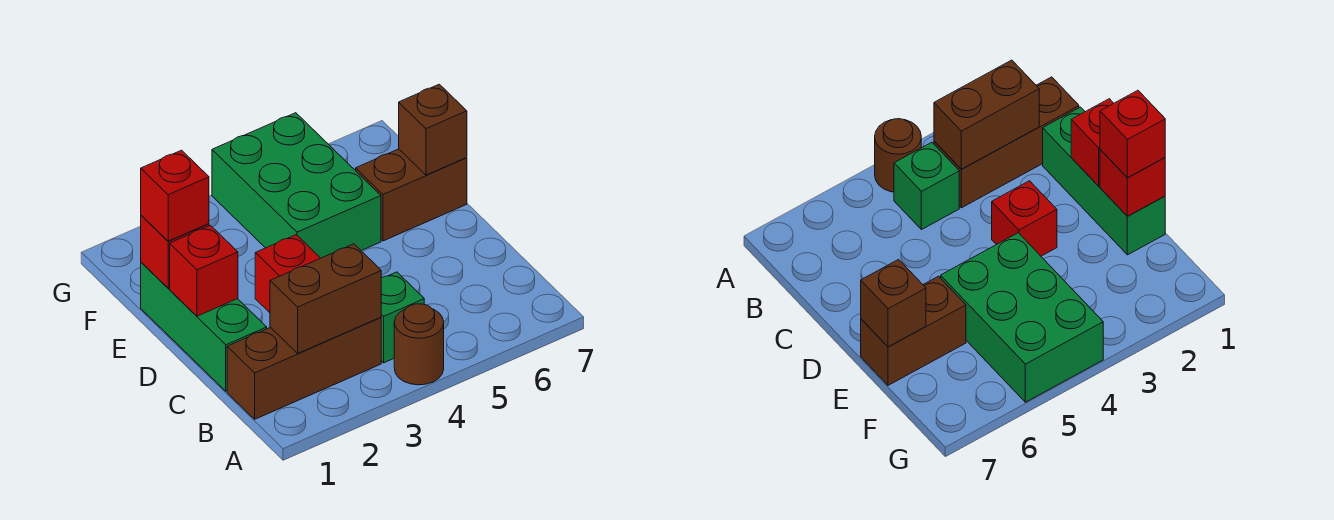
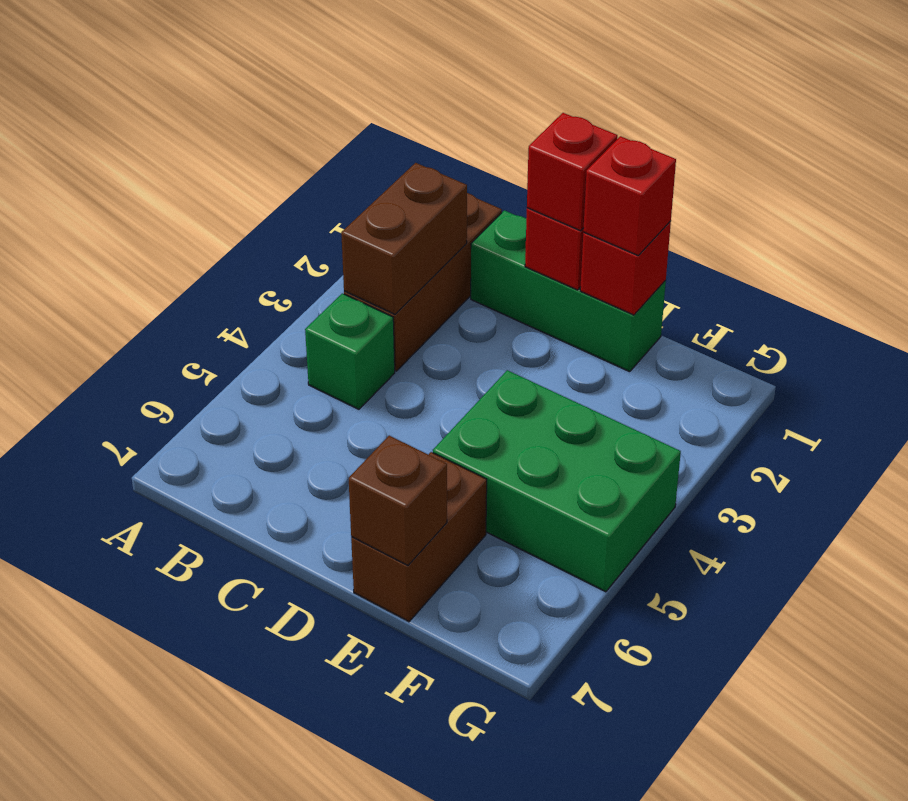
brown round brick A4 level 1 -> none
red brick D3 level 1 -> red brick D1 level 3

